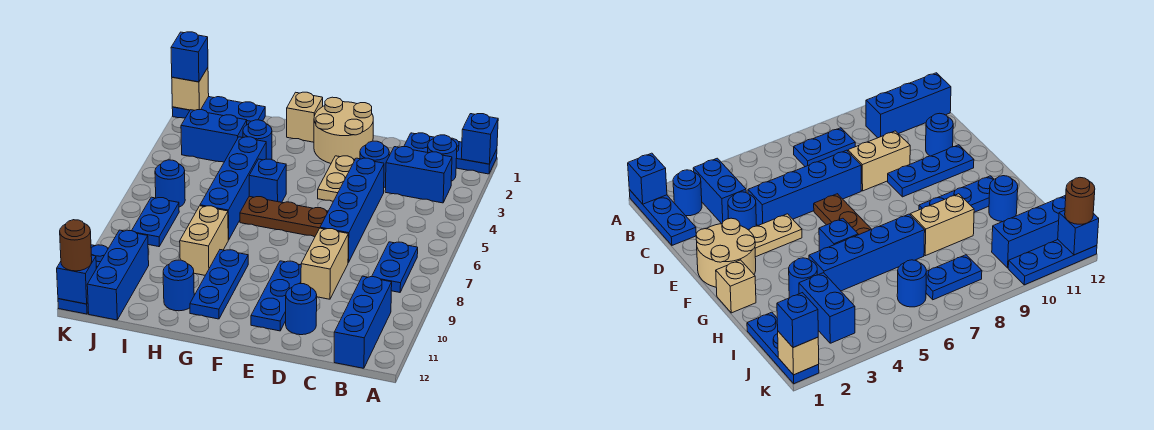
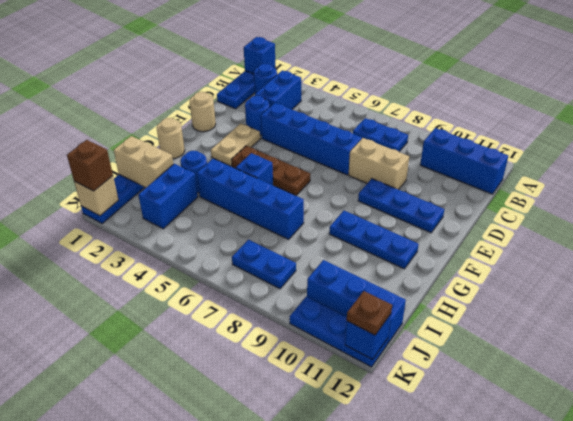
blue round brick D11 level 1 -> none
tan round brick E1:F2 level 1 -> tan round brick E1 level 1
tan plate E3:E4 level 1 -> tan plate E3:F3 level 1
brown plate E6:G6 level 1 -> brown plate F4:F6 level 1
tan brick G1 level 1 -> tan round brick G1 level 1
tan brick H8:H9 level 1 -> tan brick I1:I2 level 2
blue round brick H11 level 1 -> none
blue round brick J6 level 1 -> none
blue brick K1 level 3 -> brown brick K1 level 3
brown round brick K12 level 3 -> brown plate K12 level 3

